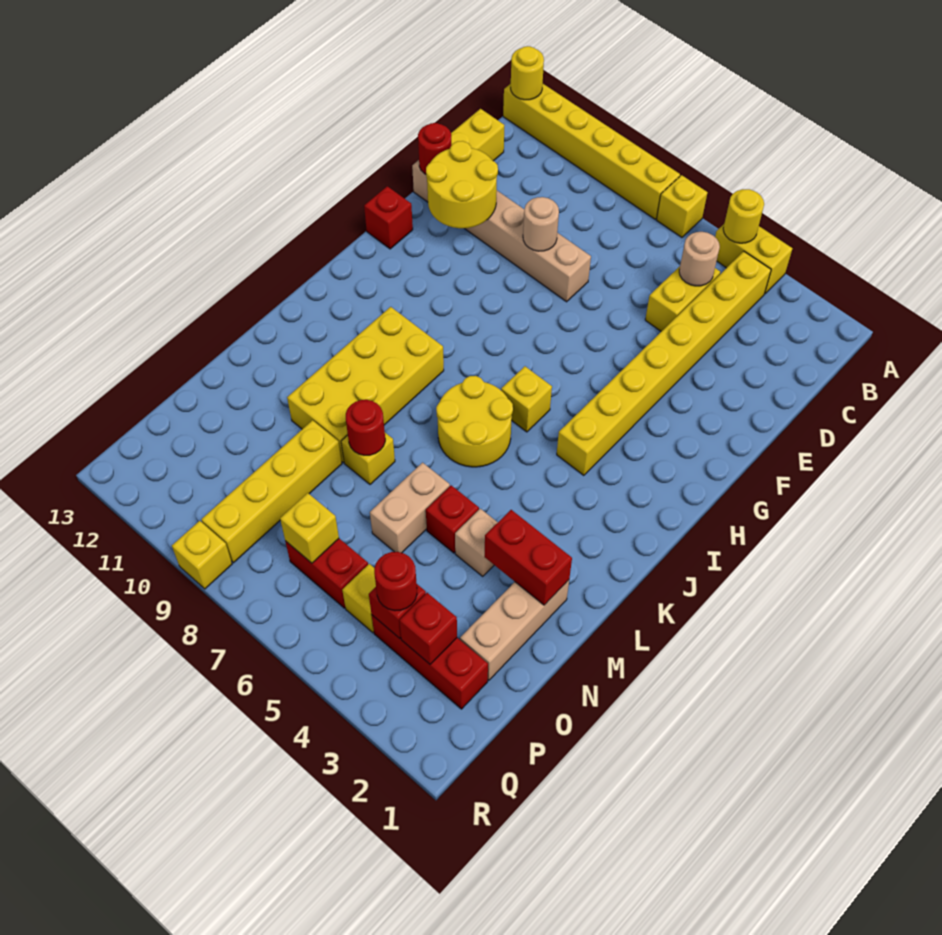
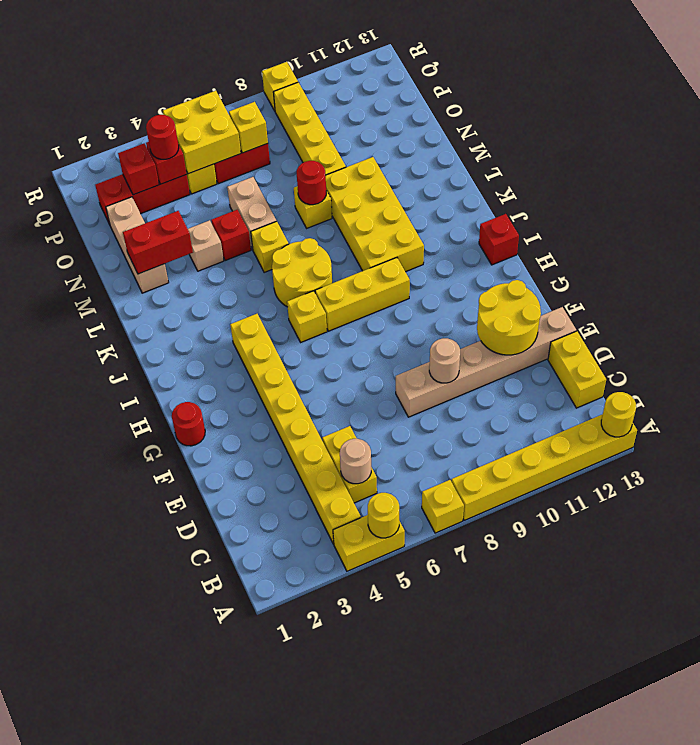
red round brick E13 level 2 -> red round brick G1 level 1
red brick G13 level 1 -> red brick I13 level 1
none -> yellow brick I7:I9 level 1
none -> yellow brick L6 level 1
none -> yellow brick P5:Q6 level 2

